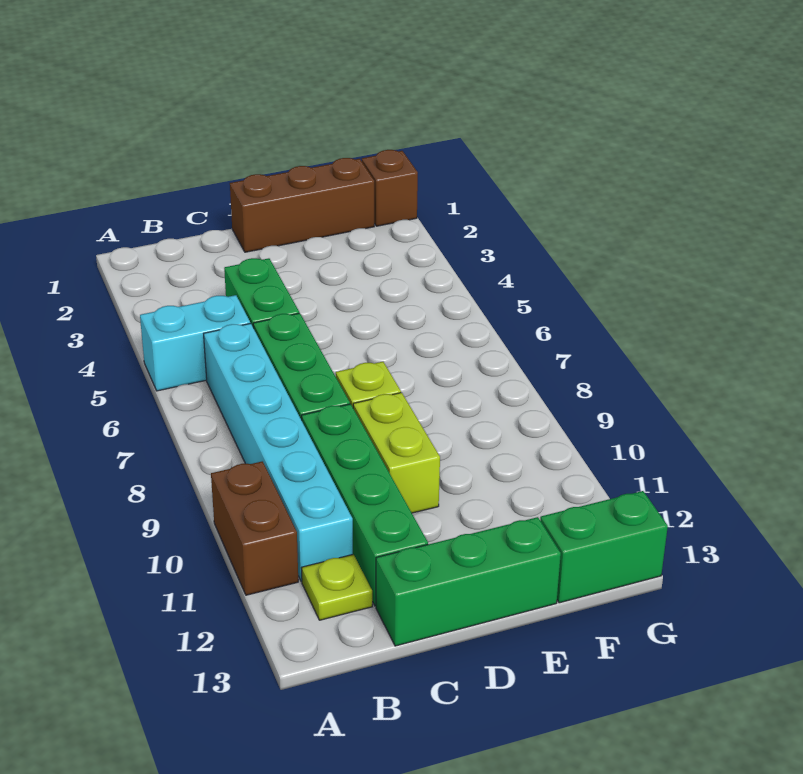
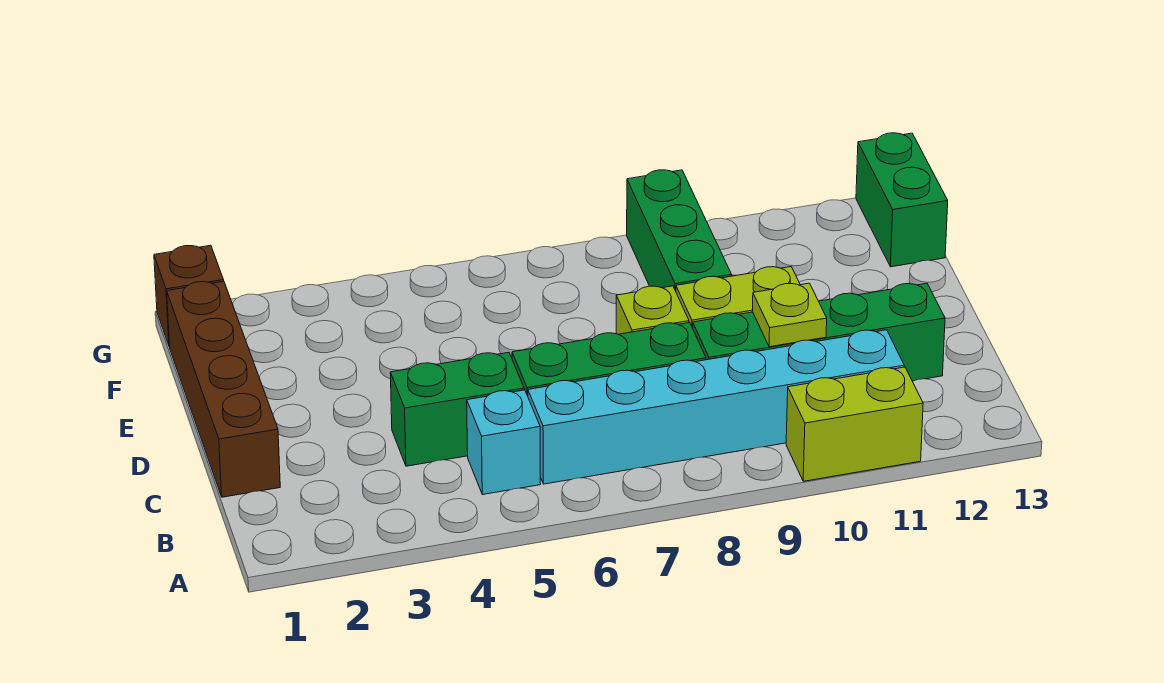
cyan brick A5:B5 level 1 -> cyan brick B5 level 1
brown brick A10:A11 level 1 -> lime brick A10:A11 level 1
lime plate B12 level 1 -> lime plate C10 level 2
green brick C13:E13 level 1 -> green brick E9:G9 level 1
brown brick D1:F1 level 1 -> brown brick C1:F1 level 1

